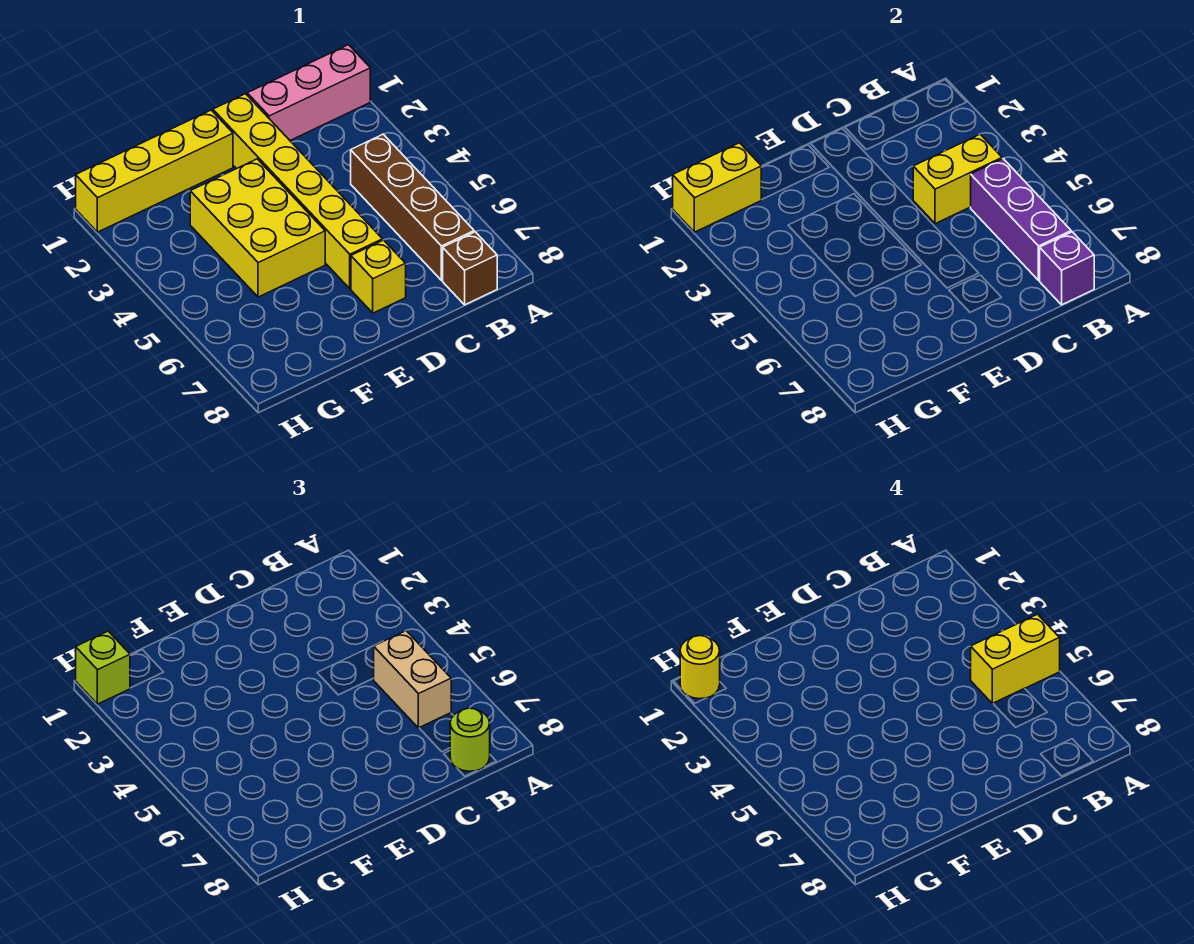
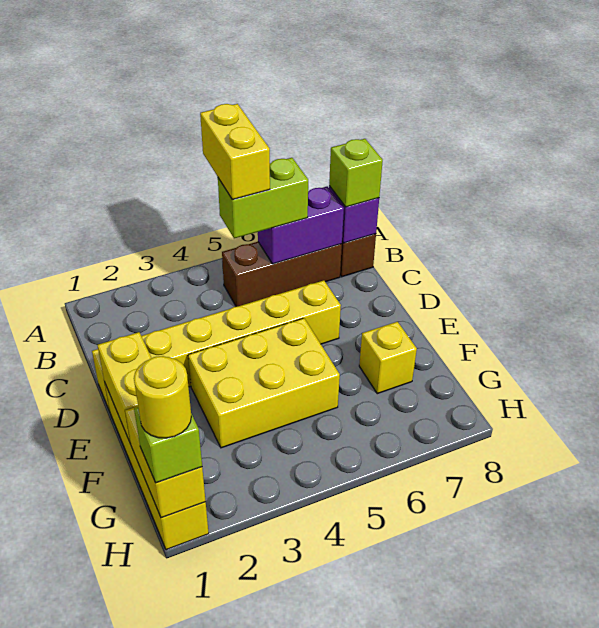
pink brick A1:C1 level 1 -> none
brown brick B4:B7 level 1 -> brown brick B5:B7 level 1
yellow brick B4:C4 level 2 -> yellow brick E1:F1 level 2
purple brick B5:B7 level 2 -> purple brick B6:B7 level 2
tan brick B5:B6 level 3 -> lime brick B5:B6 level 3
lime round brick B8 level 3 -> lime brick B8 level 3
yellow brick D7 level 1 -> yellow brick F7 level 1

